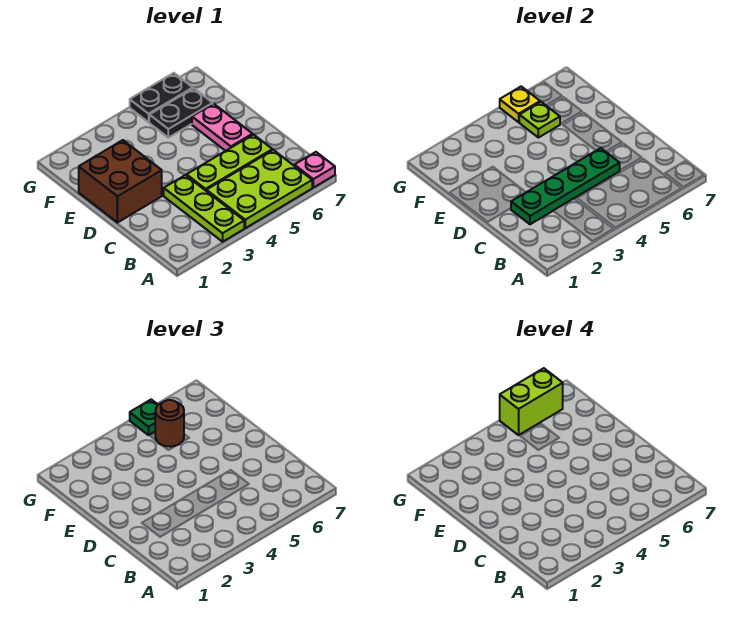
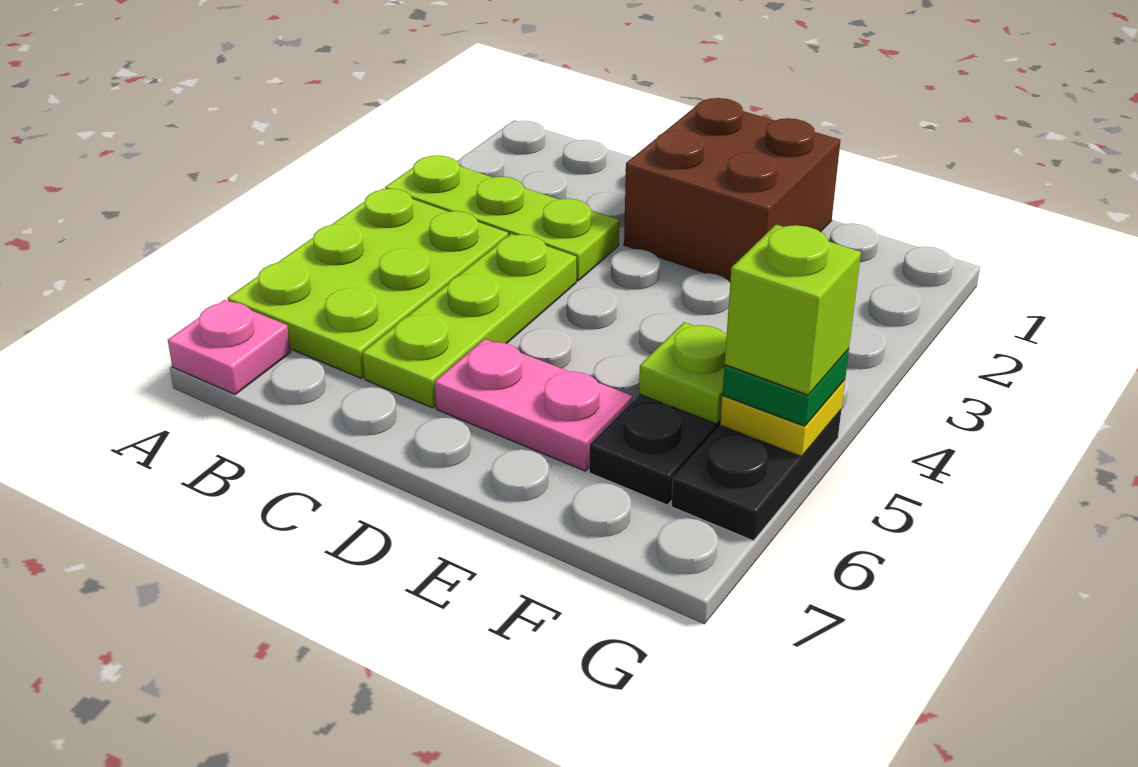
green plate C2:C5 level 2 -> none
brown round brick F5 level 3 -> none
lime brick G5:G6 level 4 -> lime brick G5 level 4

